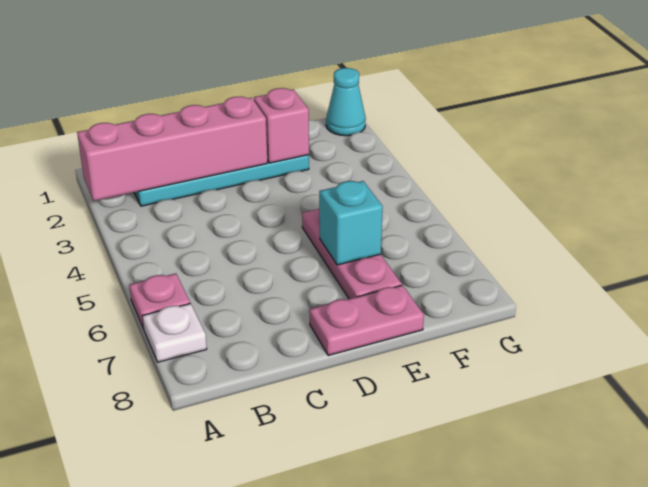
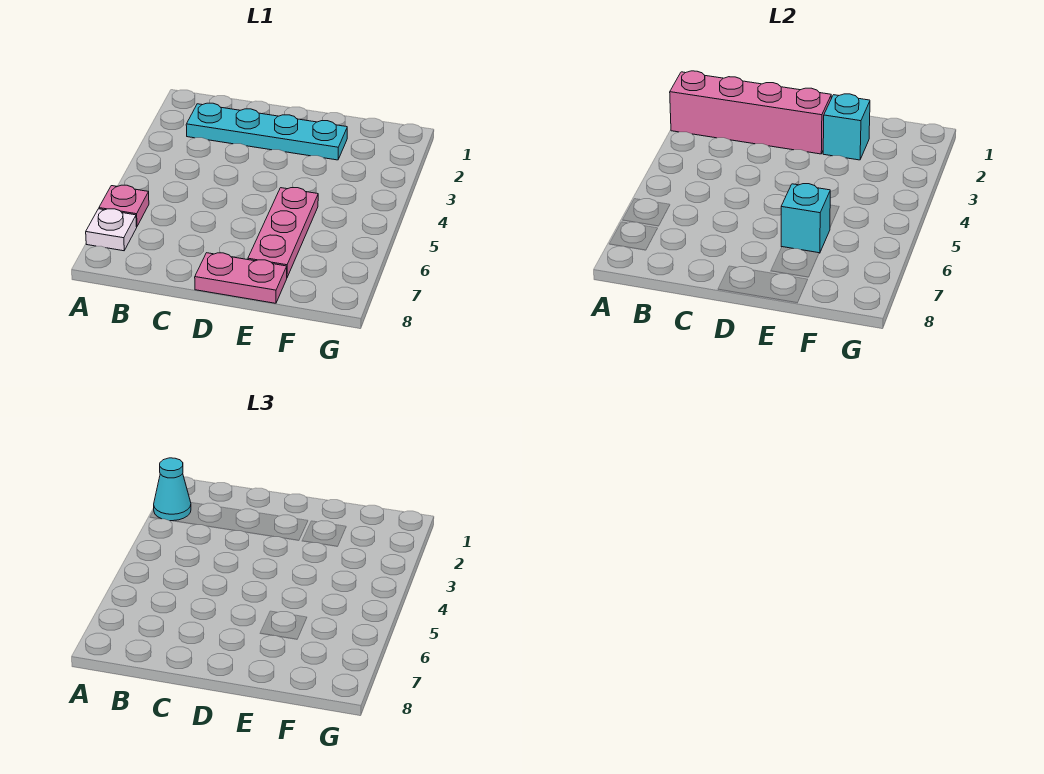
pink brick E2 level 2 -> cyan brick E2 level 2
cyan cone G1 level 1 -> cyan cone A2 level 3

